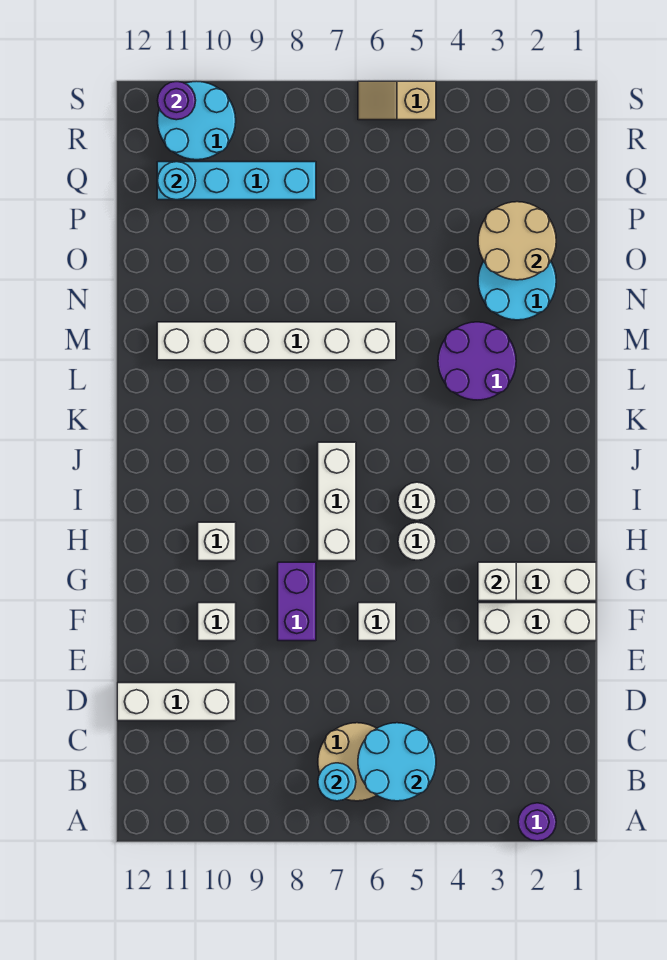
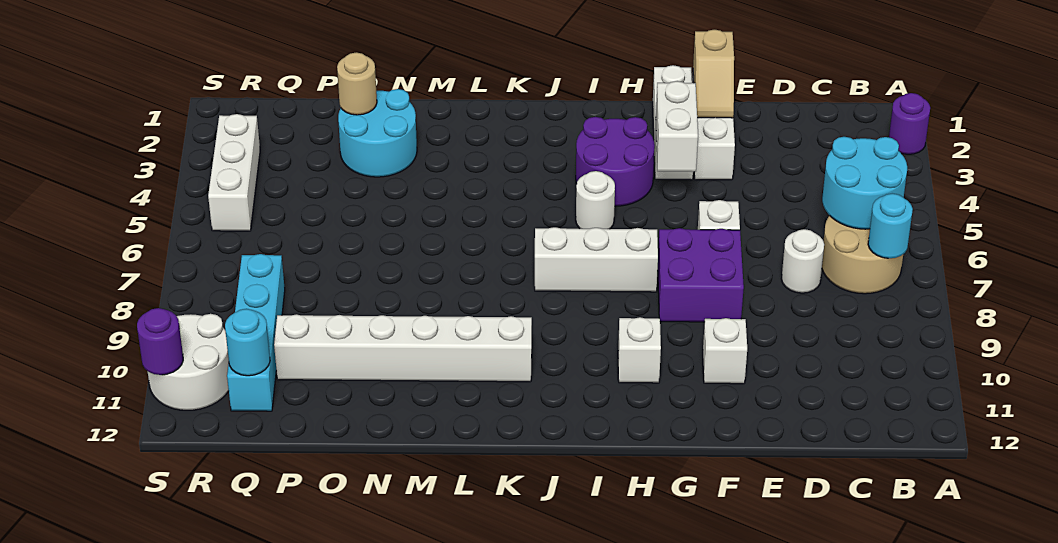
white brick D10:D12 level 1 -> white brick R3:R5 level 1
purple brick F8:G8 level 1 -> purple brick F7:G8 level 1
white brick G3 level 2 -> white brick G3:G4 level 2
white round brick H5 level 1 -> white round brick D7 level 1
purple round brick L3:M4 level 1 -> purple round brick H3:I4 level 1
white brick M6:M11 level 1 -> white brick K10:P10 level 1
tan round brick O2:P3 level 2 -> tan round brick O2 level 2
cyan round brick R10:S11 level 1 -> white round brick R10:S11 level 1
tan slope S5:S6 level 1 top 5 -> tan slope F1:F2 level 2 top 1

